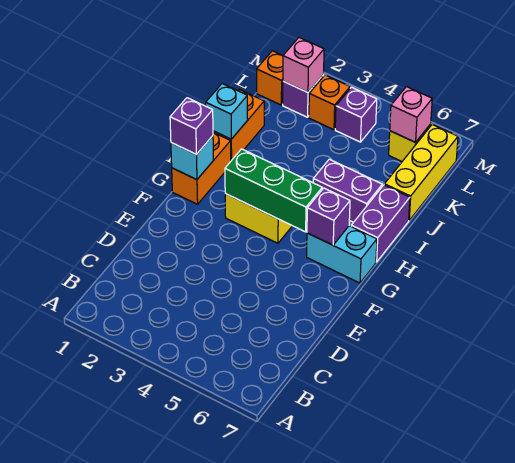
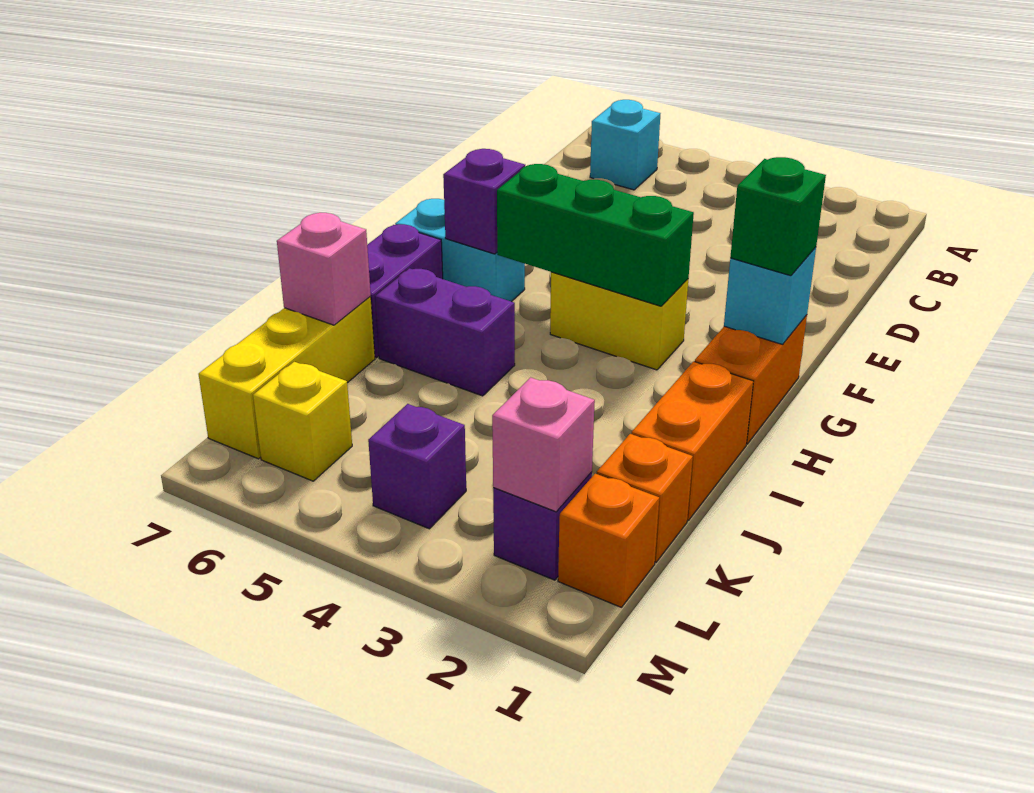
purple brick G1 level 3 -> green brick G1 level 3
cyan brick I1 level 2 -> cyan brick B6 level 1
orange brick L3 level 1 -> orange brick K1 level 1
pink brick L6 level 2 -> pink brick J7 level 2

